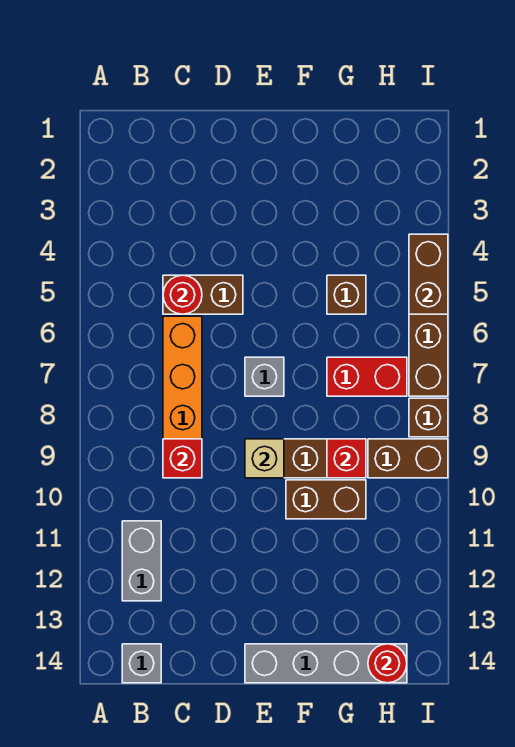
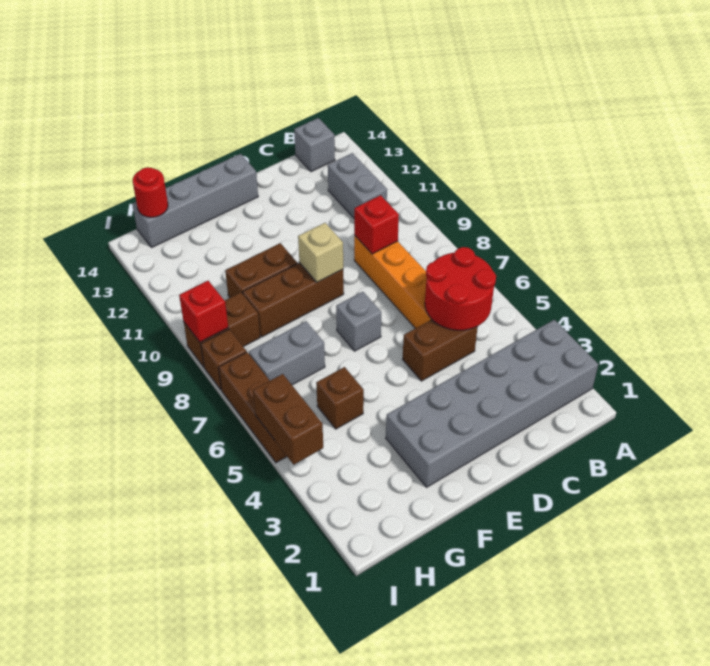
none -> grey brick A2:F3 level 1
red round brick C5 level 2 -> red round brick B5:C6 level 2
red brick G7:H7 level 1 -> grey brick G7:H7 level 1
red brick G9 level 2 -> red brick I9 level 2

